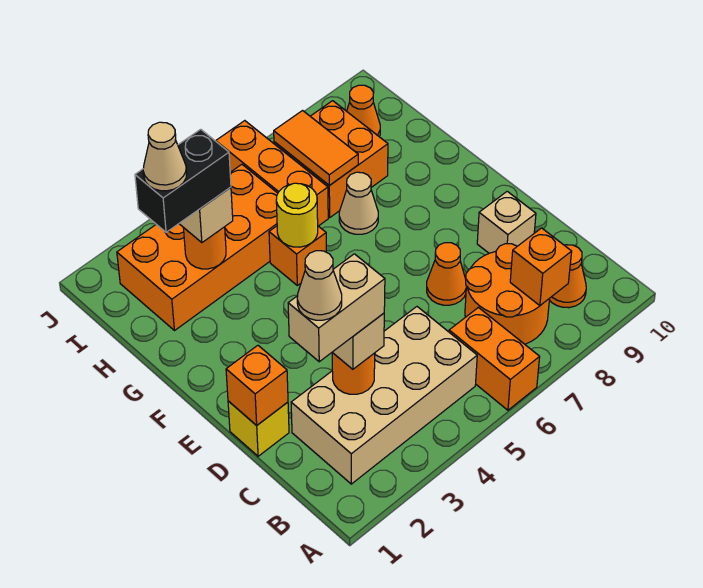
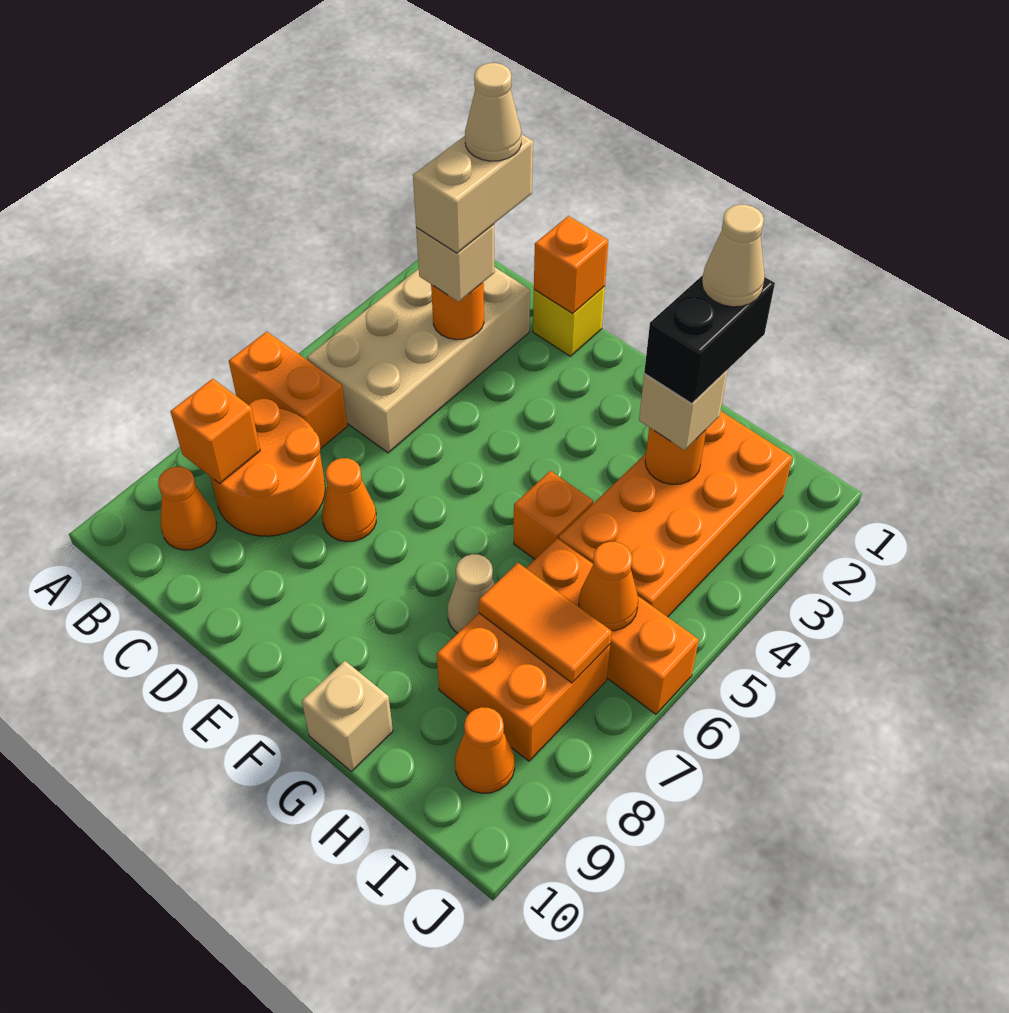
tan brick D9 level 1 -> tan brick G10 level 1
yellow round brick G5 level 2 -> none
none -> orange cone I6 level 2

